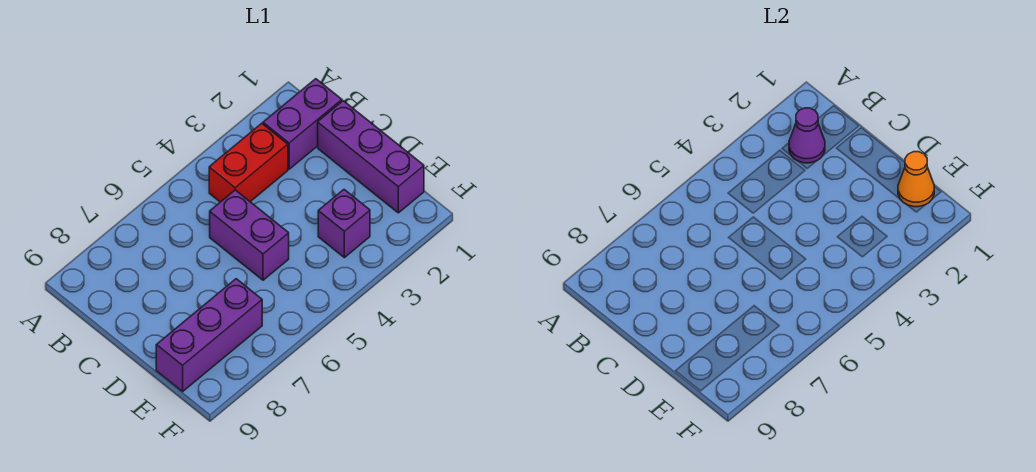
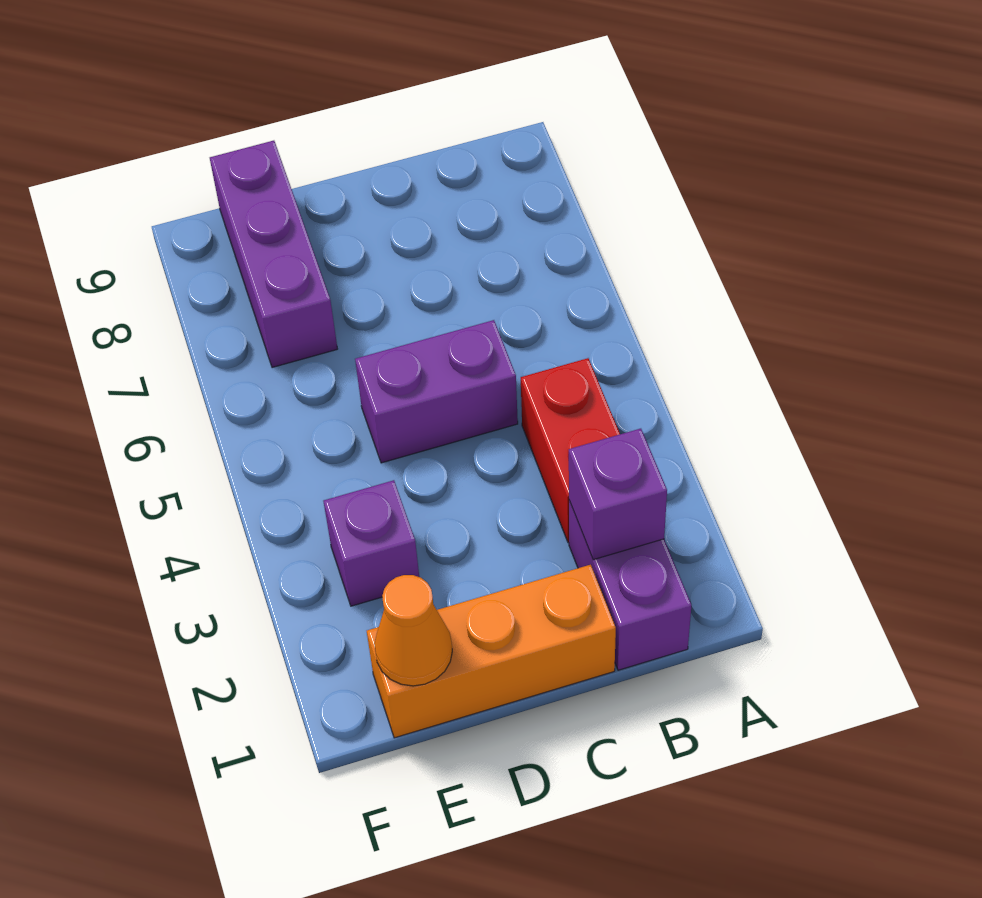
purple cone B2 level 2 -> purple brick B2 level 2
purple brick C1:E1 level 1 -> orange brick C1:E1 level 1

